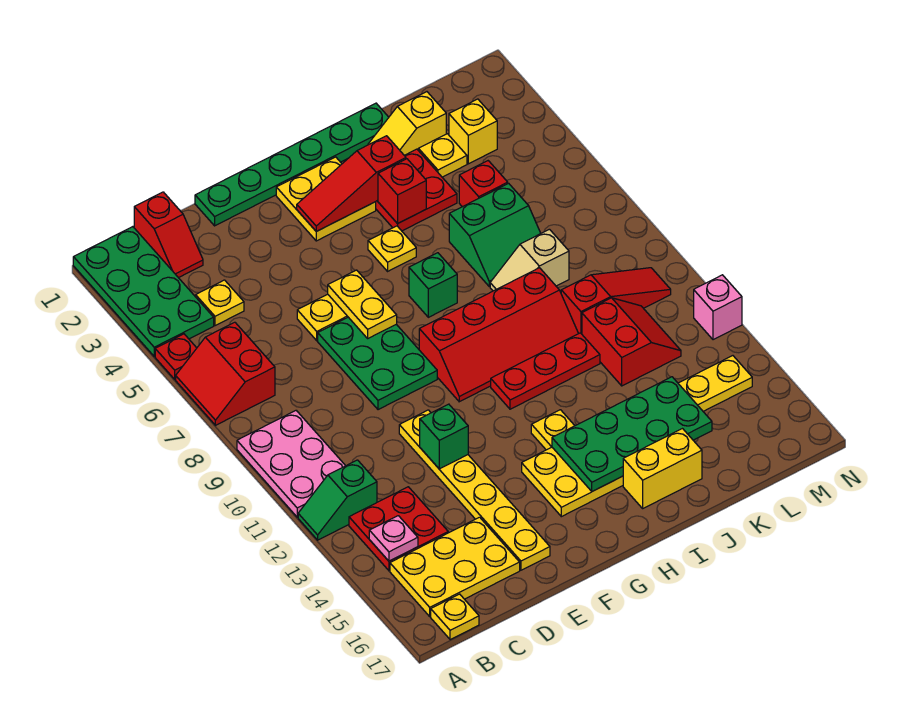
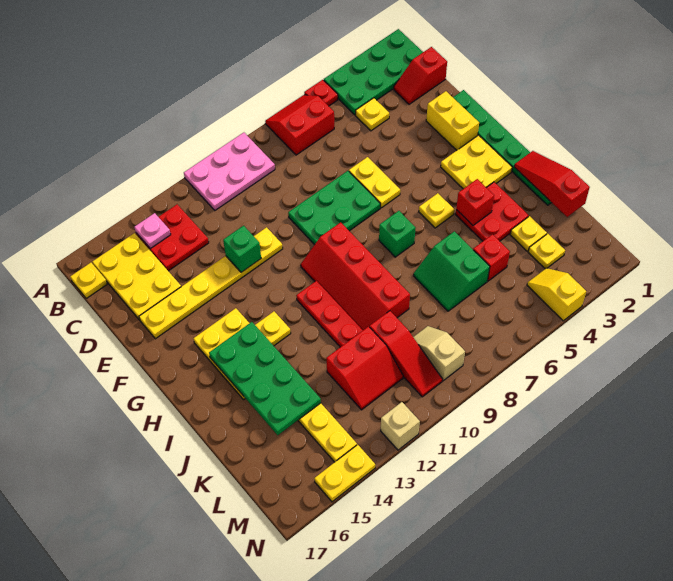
green slope A12:B12 level 1 top B -> none
yellow plate F6:F7 level 2 -> yellow plate N14:N15 level 1
red slope G3:I3 level 2 top I -> red slope I1:K1 level 2 top K
yellow brick I16:J16 level 1 -> yellow brick E2:F2 level 1
yellow slope J2:K2 level 1 top K -> yellow slope M4:N4 level 1 top N
tan slope J8:K8 level 1 top K -> tan slope L9:M9 level 1 top M
yellow brick L3 level 1 -> yellow plate L3 level 1
pink brick N12 level 1 -> tan brick N12 level 1

